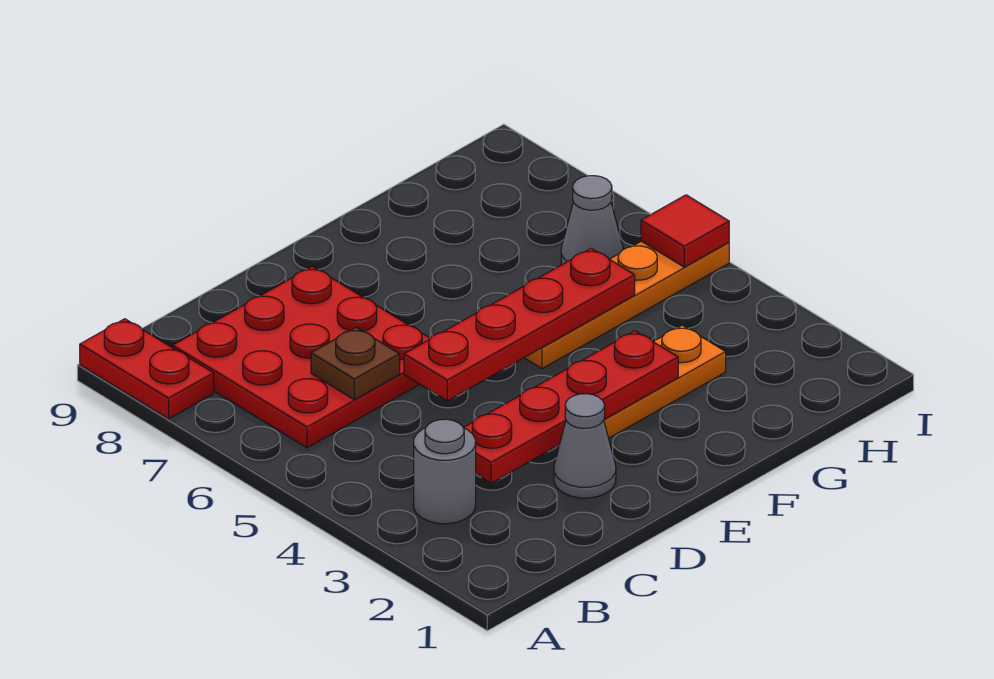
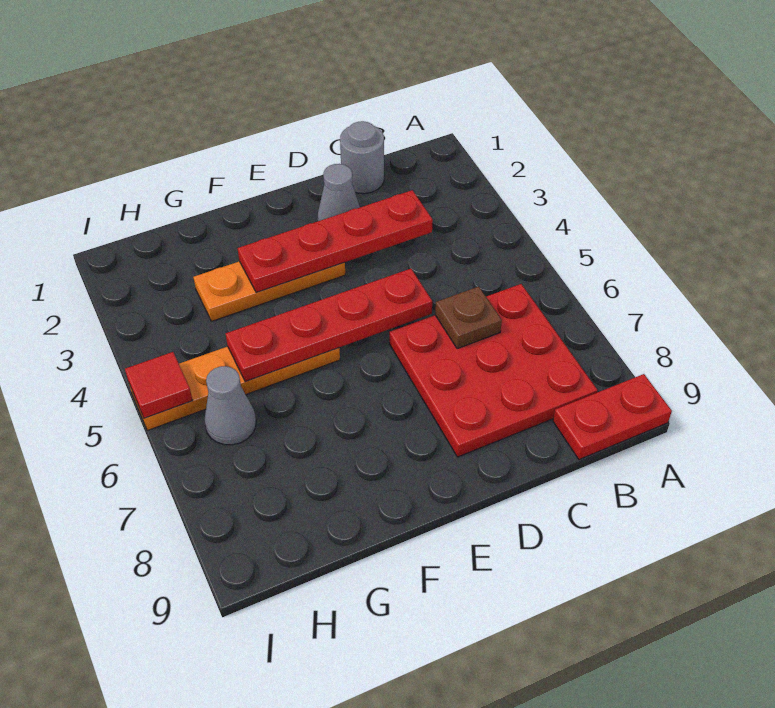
red plate A8:A9 level 1 -> red plate A9:B9 level 1
grey round brick B3 level 1 -> grey round brick C1 level 1

